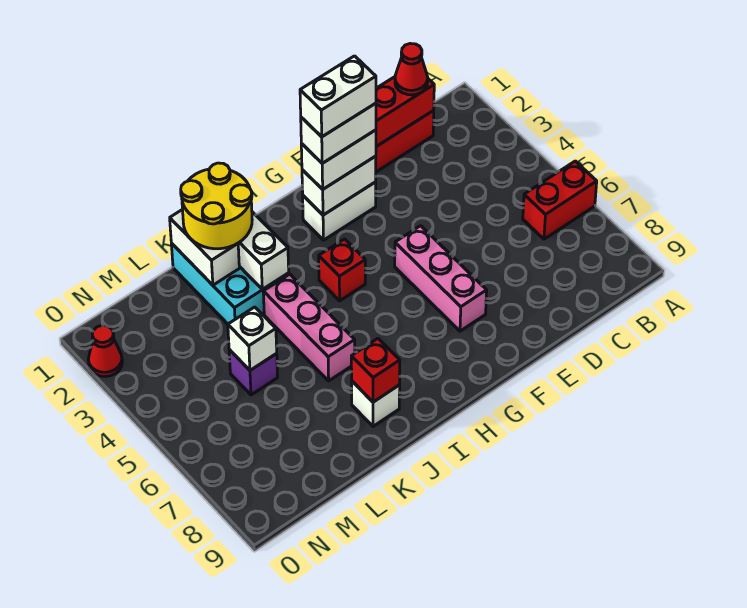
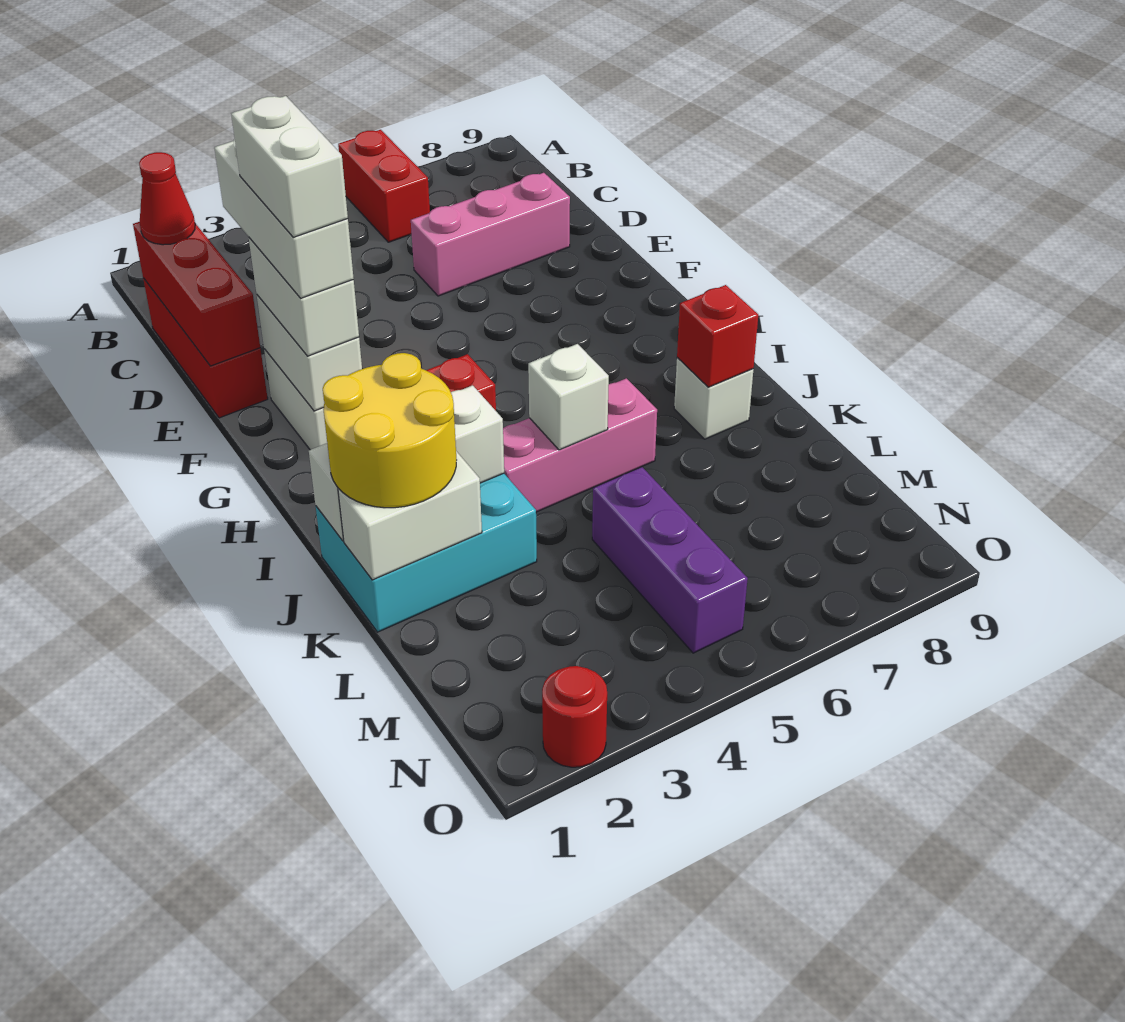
white brick F2:G2 level 4 -> white brick E2:G2 level 4
pink brick F5:F7 level 1 -> pink brick D6:D8 level 1
purple brick L5 level 1 -> purple brick L5:N5 level 1
white brick L5 level 2 -> white brick J5 level 2
red cone O2 level 1 -> red round brick O2 level 1

